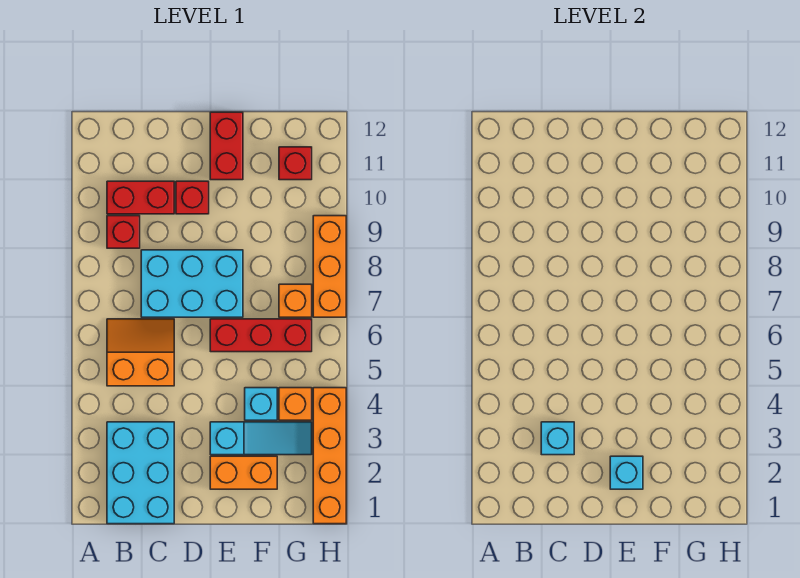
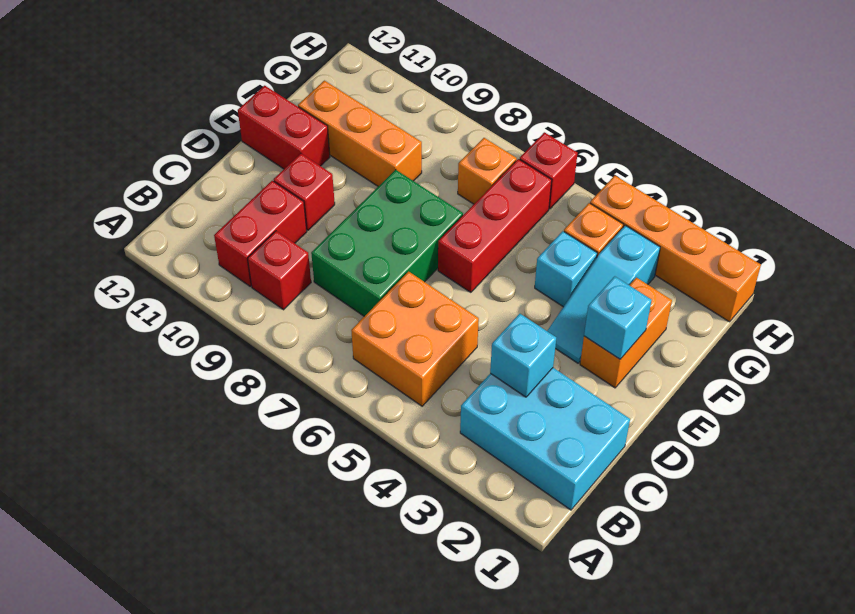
orange slope B5:C6 level 1 top 5 -> orange brick B5:C6 level 1
cyan brick C7:E8 level 1 -> green brick C7:E8 level 1
cyan slope E3:G3 level 1 top E -> cyan slope E3:G3 level 1 top G
red brick G11 level 1 -> red brick H6 level 1
orange brick H7:H9 level 1 -> orange brick F9:F11 level 1

